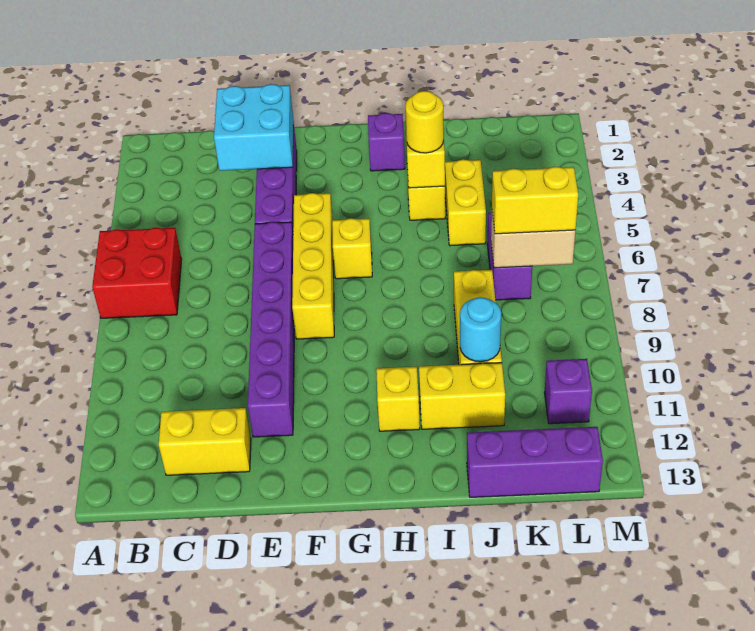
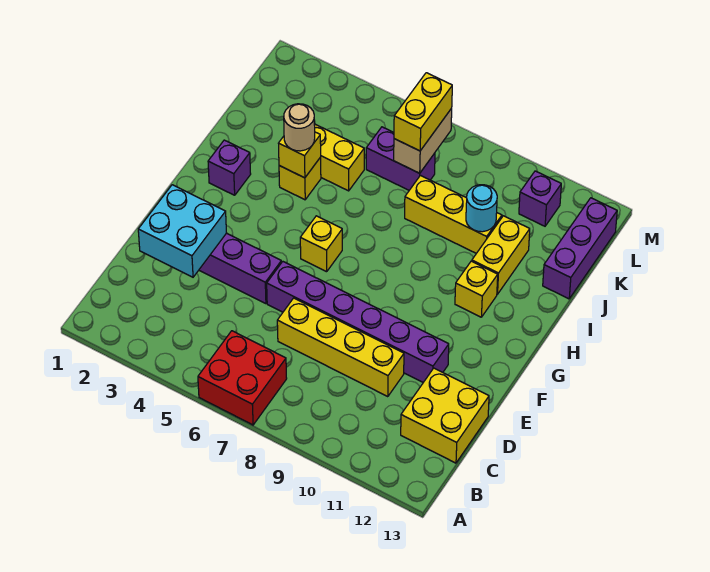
yellow brick C12:D12 level 1 -> yellow brick C12:D13 level 1
yellow brick F5:F8 level 1 -> yellow brick D7:D10 level 1
yellow round brick I4 level 3 -> tan round brick I4 level 3

